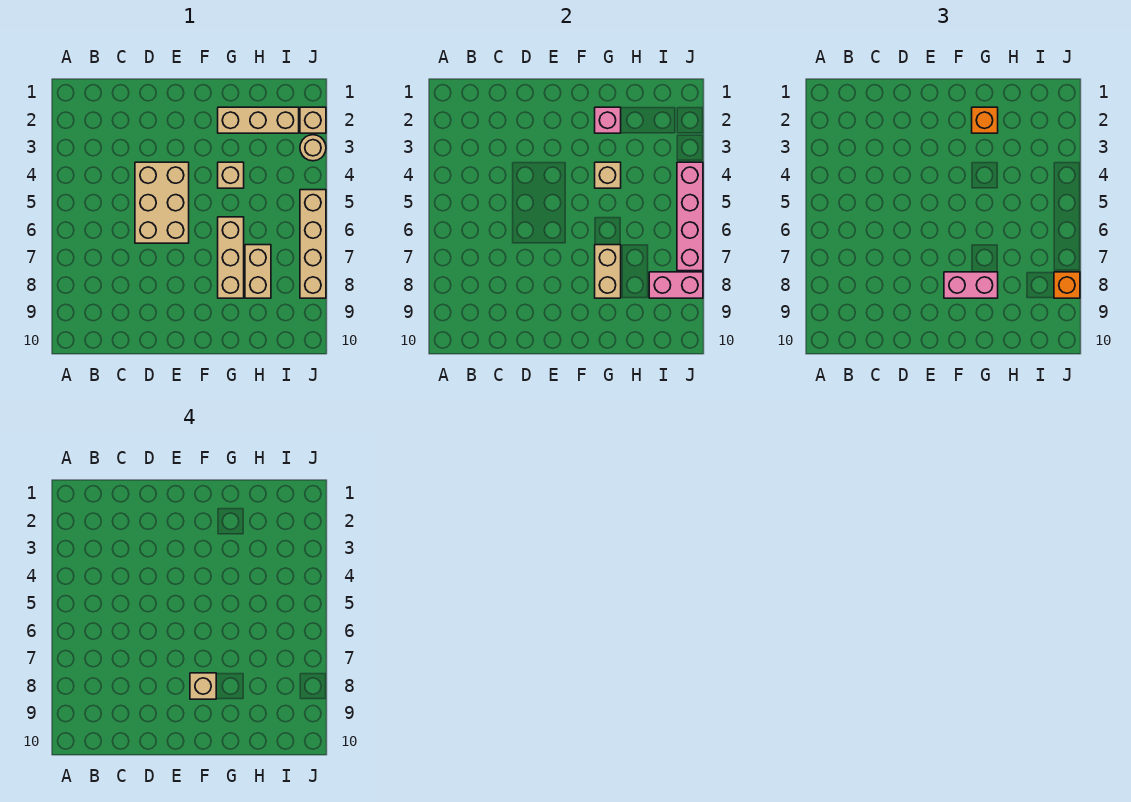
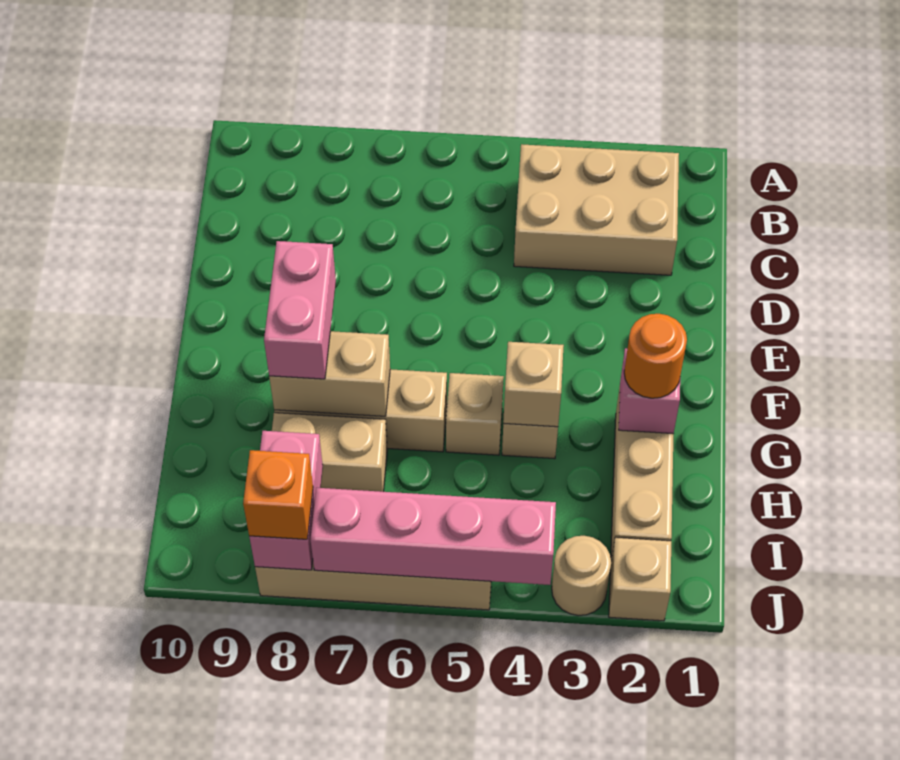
tan brick D4:E6 level 1 -> tan brick B2:C4 level 1
tan brick F8 level 4 -> tan brick G5 level 1
orange brick G2 level 3 -> orange round brick G2 level 3

